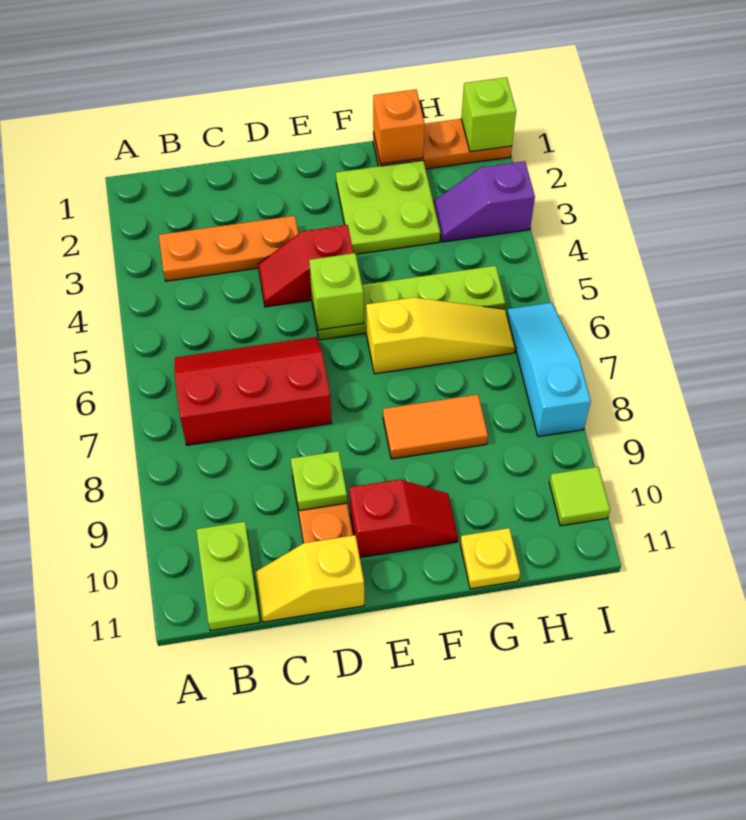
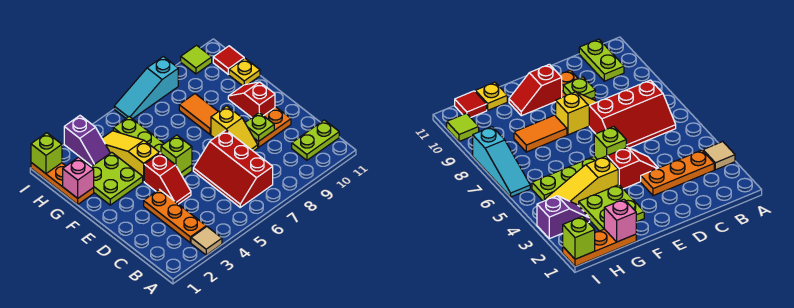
none -> tan tile A3 level 1
yellow slope C11:D11 level 1 top D -> yellow slope D8:E8 level 1 top E
yellow slope F6:H6 level 1 top F -> yellow slope F4:H4 level 1 top F
orange brick G1 level 2 -> pink brick G1 level 2
none -> red tile H11 level 1

